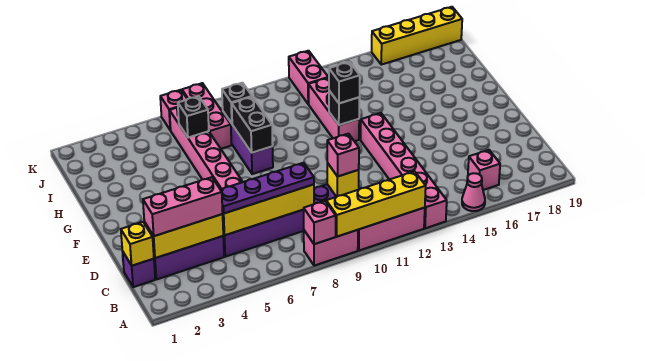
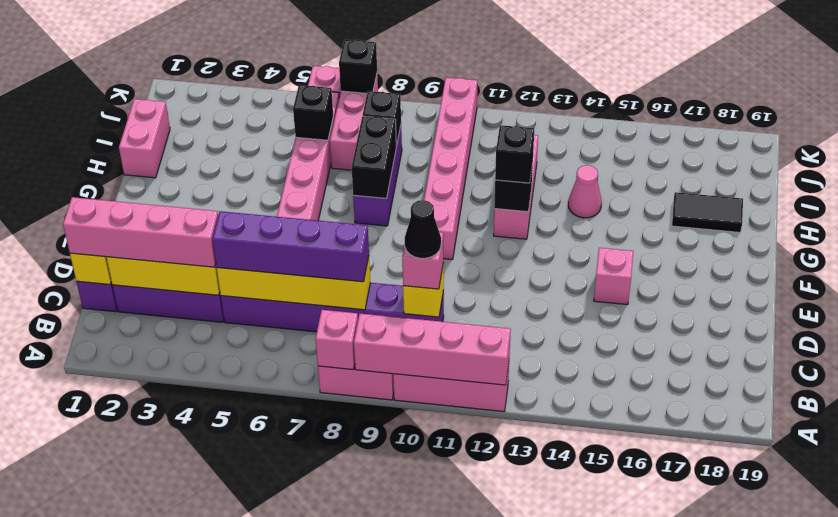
yellow brick A9:A12 level 2 -> pink brick A9:A12 level 2
pink brick A13:F13 level 1 -> pink brick F10:K10 level 1
pink cone A15 level 1 -> pink cone H14 level 1
pink brick B16 level 1 -> pink brick E15 level 1
pink brick C2:C4 level 3 -> pink brick C1:C4 level 3
purple plate C5:C8 level 3 -> purple brick C5:C8 level 3
none -> black cone C10 level 4
none -> black tile H17:H18 level 1
pink brick J12:K12 level 1 -> pink brick H1:I1 level 1
none -> black brick K7 level 2
yellow brick K16:K19 level 1 -> none

